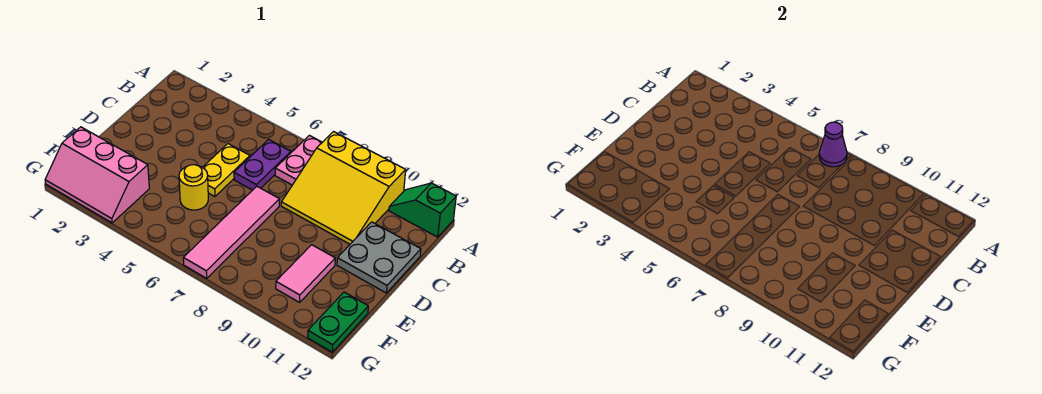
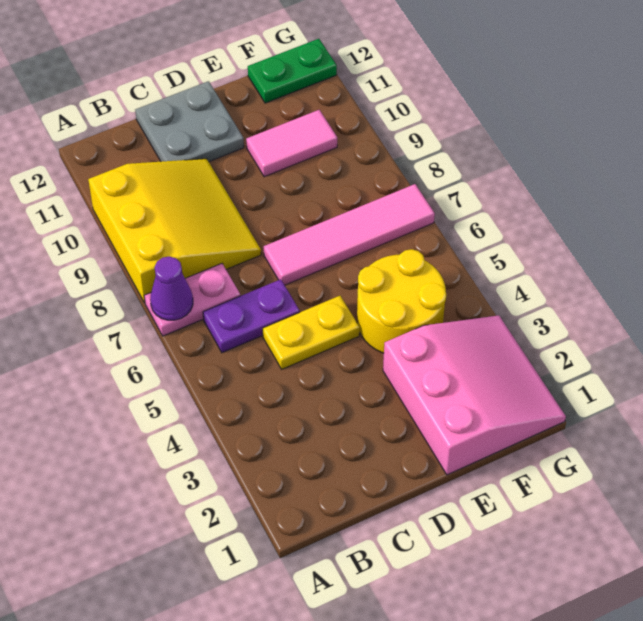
green slope A11:A12 level 1 top 12 -> none
yellow round brick E5 level 1 -> yellow round brick E4:F5 level 1
pink slope F1:G3 level 1 top F -> pink slope E1:G3 level 1 top E

